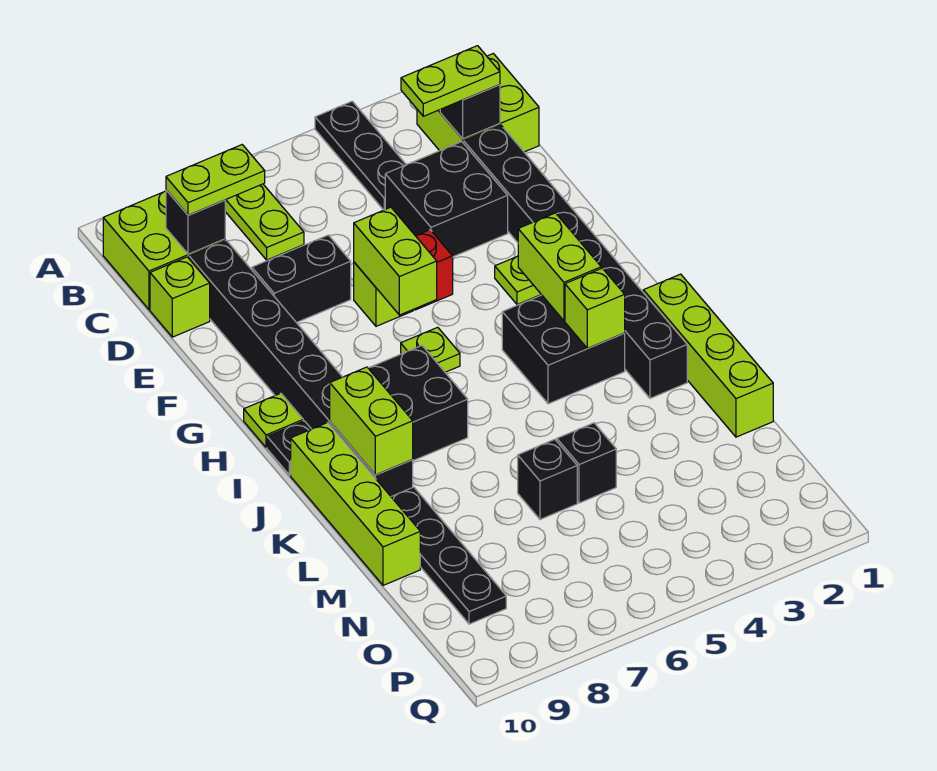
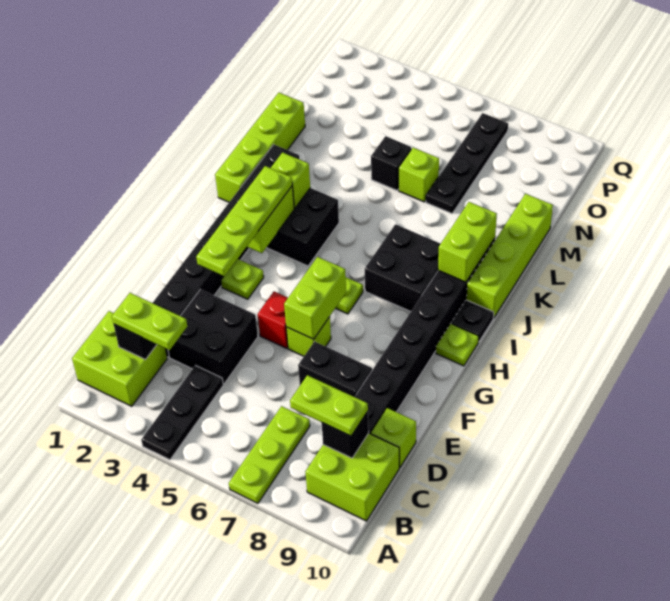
none -> lime plate F3:I3 level 3
black plate L9:O9 level 1 -> black plate M7:P7 level 1
black brick M6 level 1 -> lime brick M6 level 1

